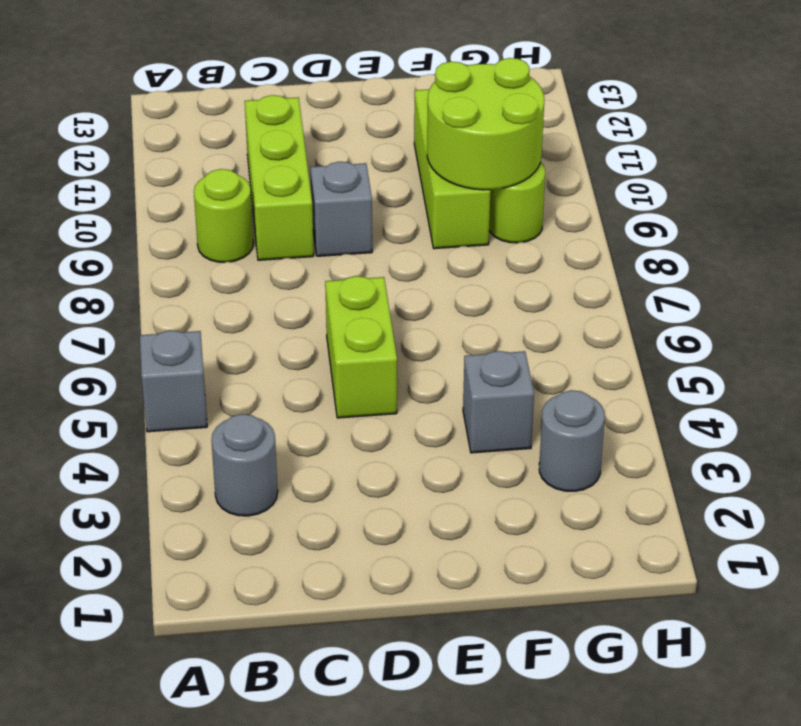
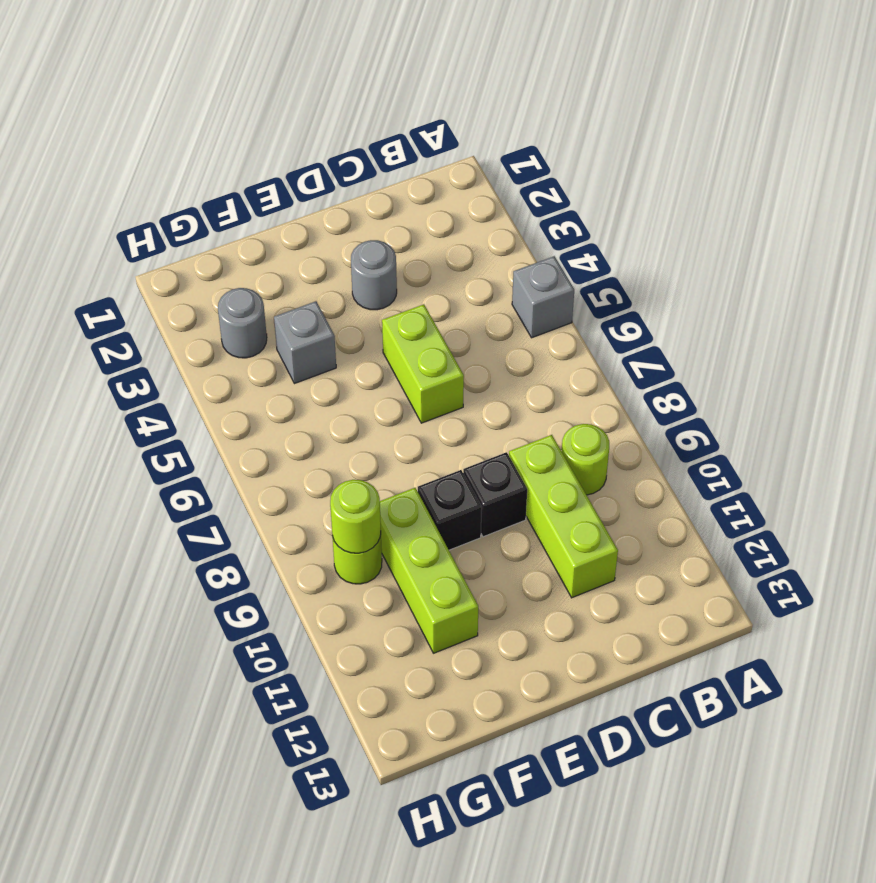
grey round brick B3 level 1 -> grey round brick D3 level 1
grey brick D9 level 1 -> black brick D9 level 1
none -> black brick E9 level 1
lime round brick F9:G10 level 2 -> lime round brick G9 level 2

